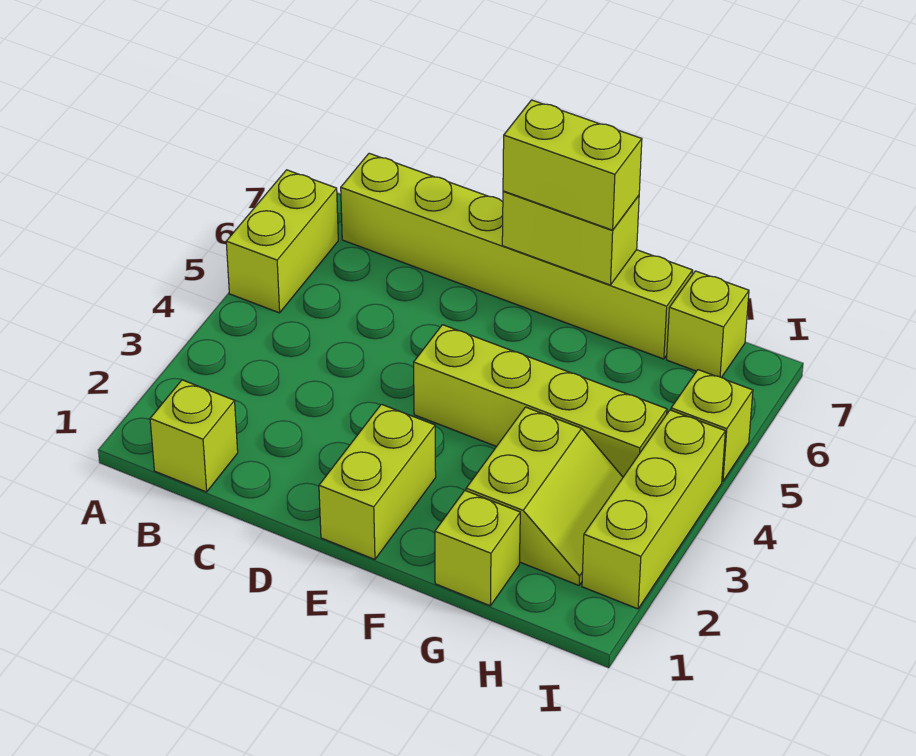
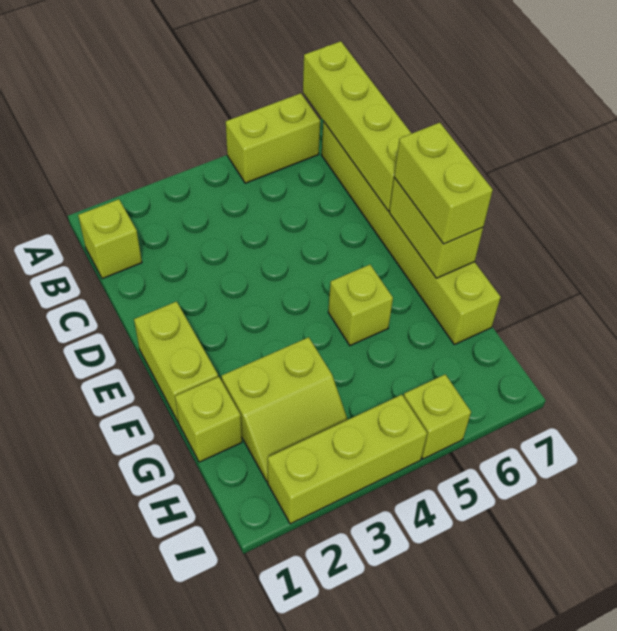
lime brick E1:E2 level 1 -> lime brick E1:F1 level 1
lime brick E4:H4 level 1 -> lime brick A7:D7 level 2
lime brick H7 level 1 -> lime brick F5 level 1

